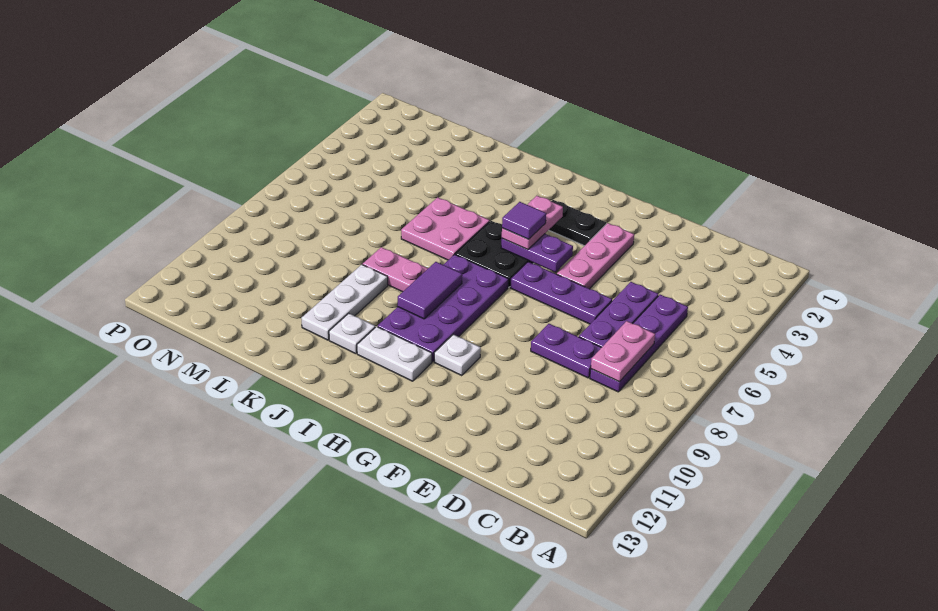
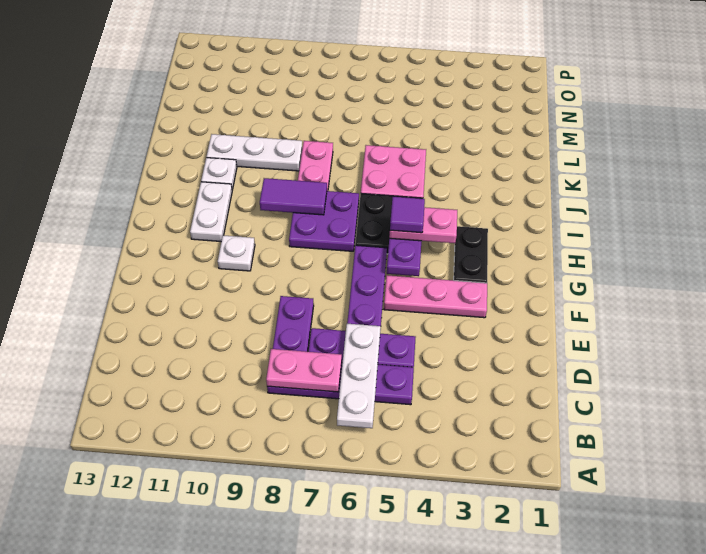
none -> white plate B6:D6 level 2
purple plate H7:I10 level 1 -> purple plate H7:I8 level 1

